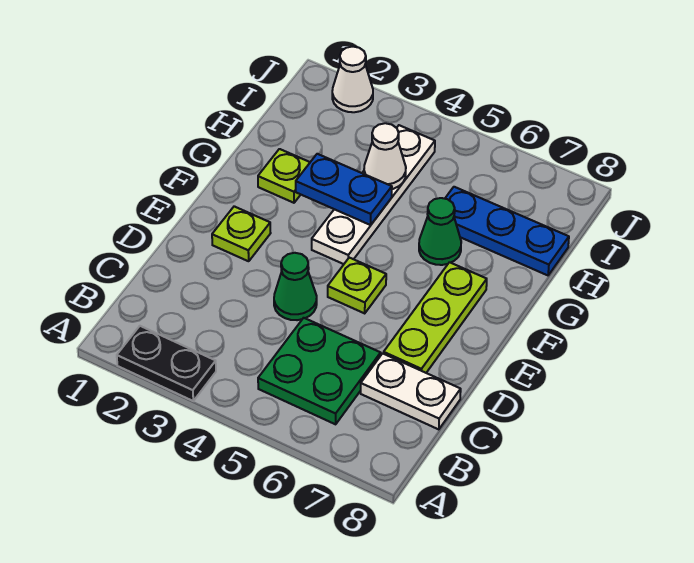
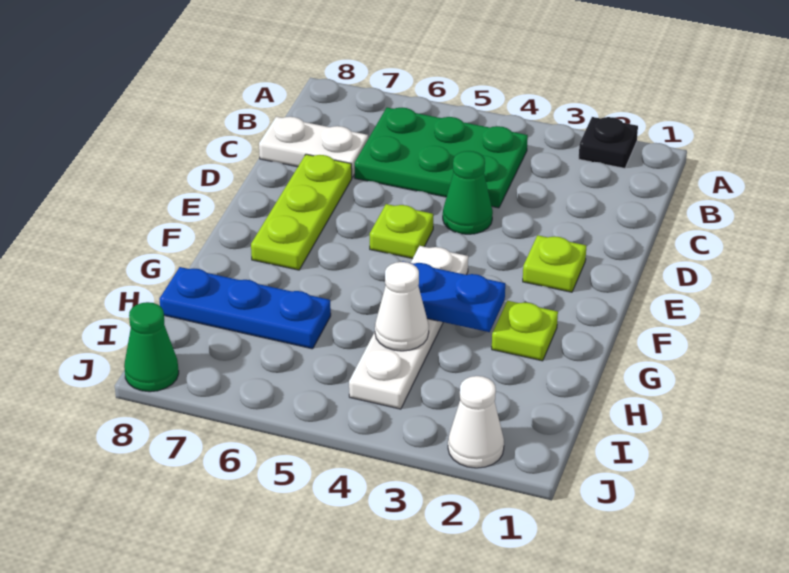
black plate A2:A3 level 1 -> black plate A2 level 1
green plate B5:C6 level 1 -> green plate B4:C6 level 1
green cone G6 level 1 -> green cone J8 level 1

